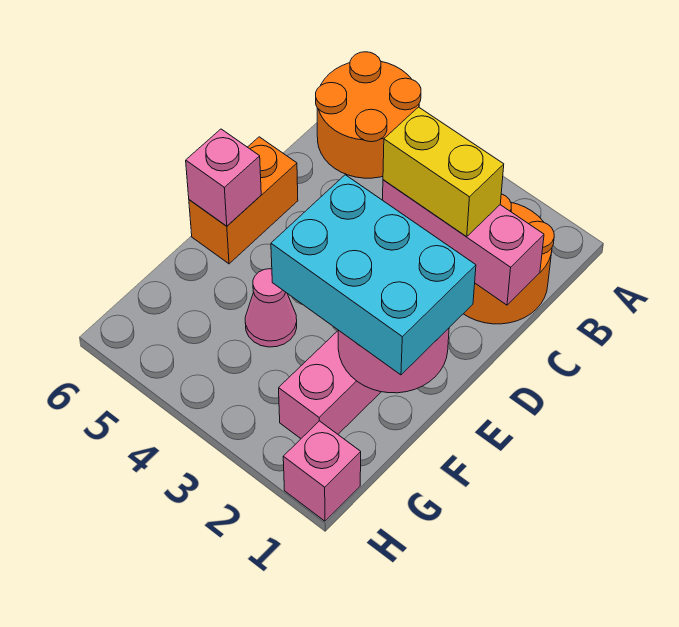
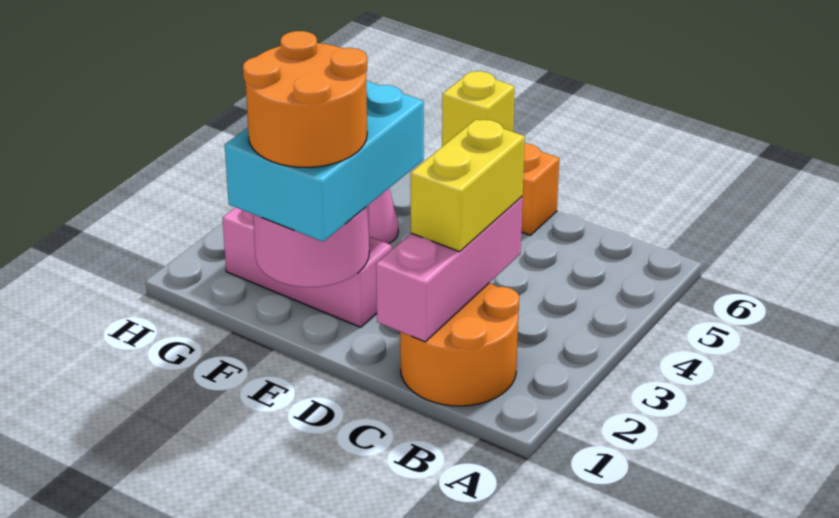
orange round brick A5:B6 level 1 -> orange round brick E1:F2 level 4
pink brick E6 level 2 -> yellow brick E6 level 2
pink brick H1 level 1 -> none

